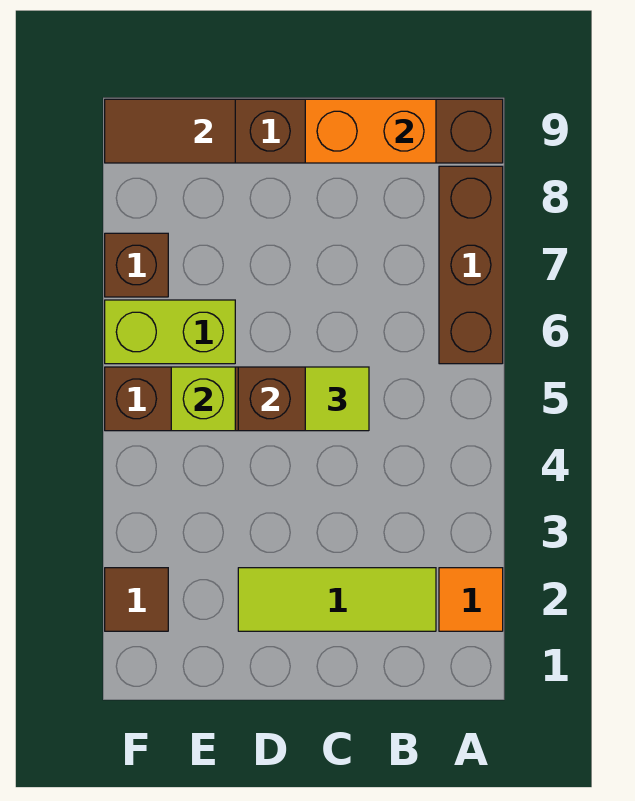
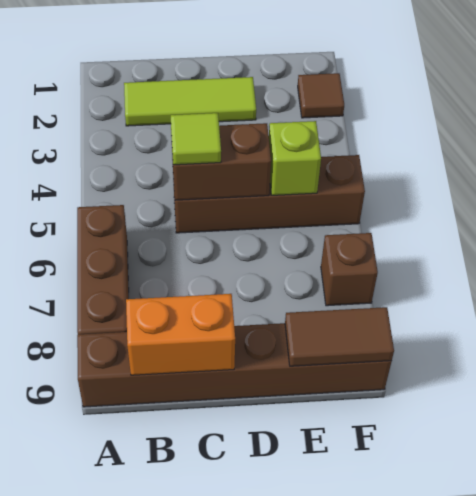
orange tile A2 level 1 -> none
lime brick E6:F6 level 1 -> none

